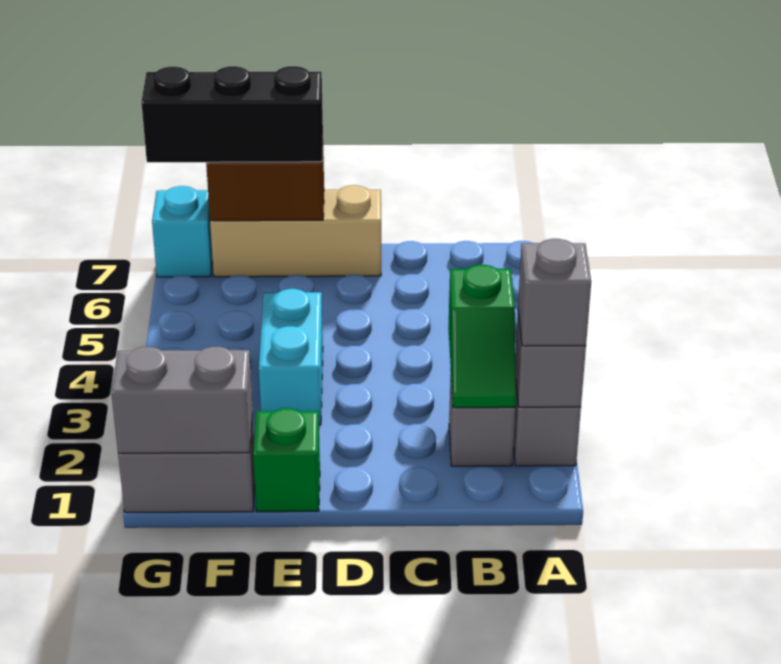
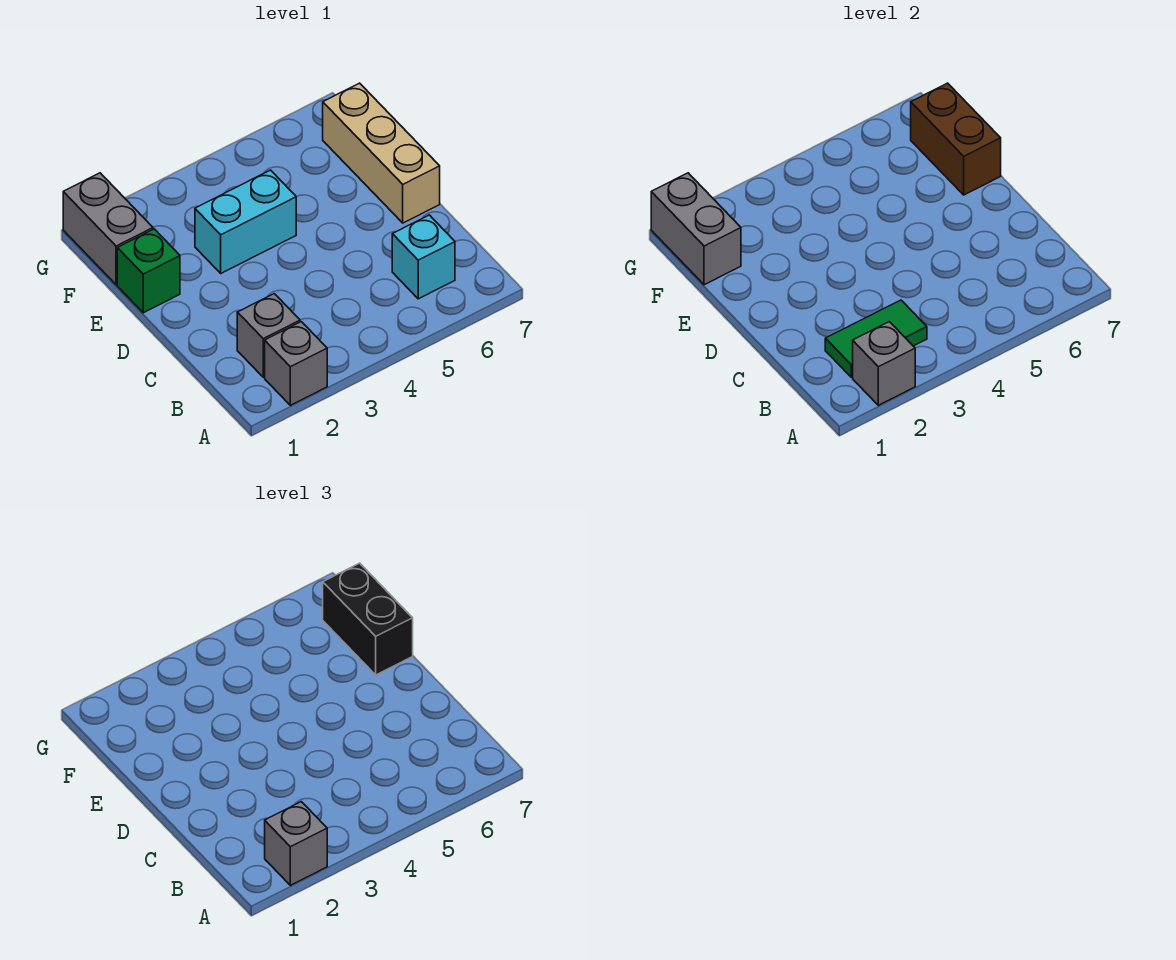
green slope B2:B3 level 2 top 3 -> green tile B2:B3 level 2
black brick E7:G7 level 3 -> black brick E7:F7 level 3
cyan brick G7 level 1 -> cyan brick B6 level 1

